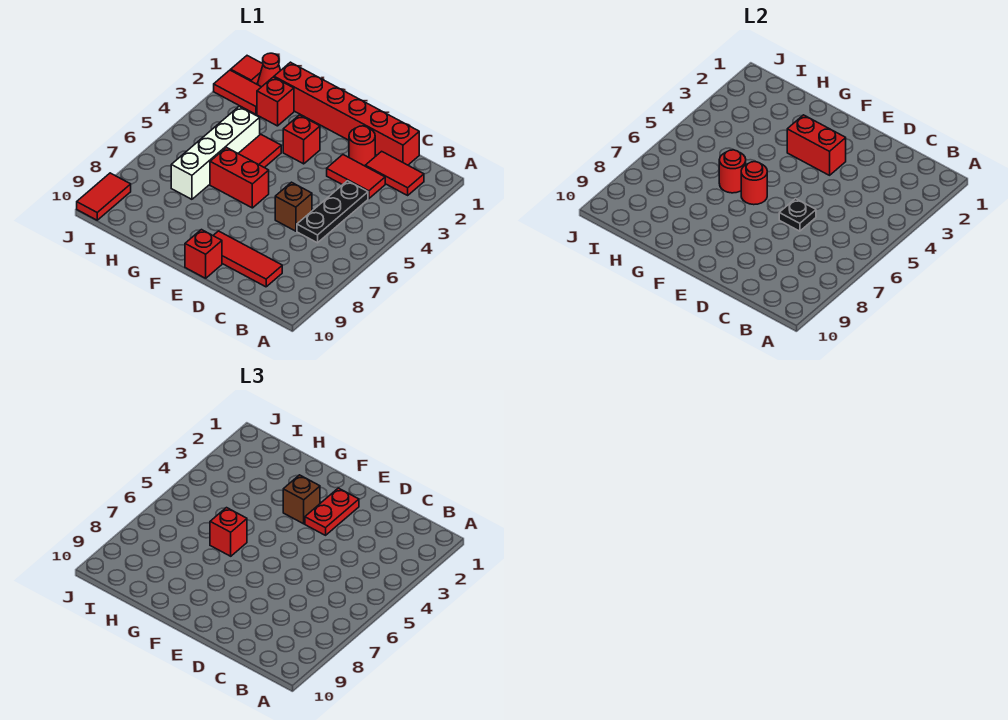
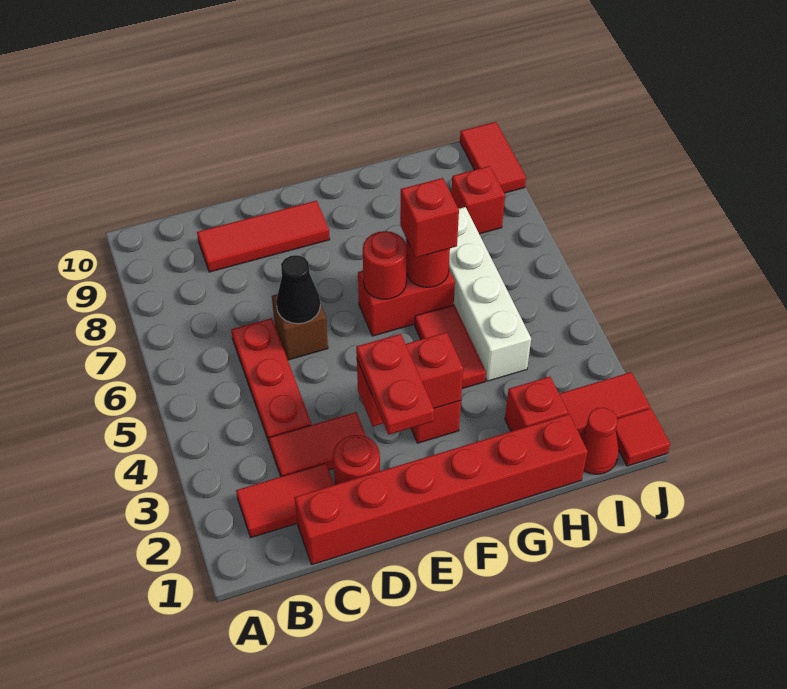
black plate C4:C6 level 1 -> red plate C4:C6 level 1
black plate D6 level 2 -> black cone D6 level 2
red brick E10 level 1 -> red brick I8 level 1
brown brick F3 level 3 -> none

